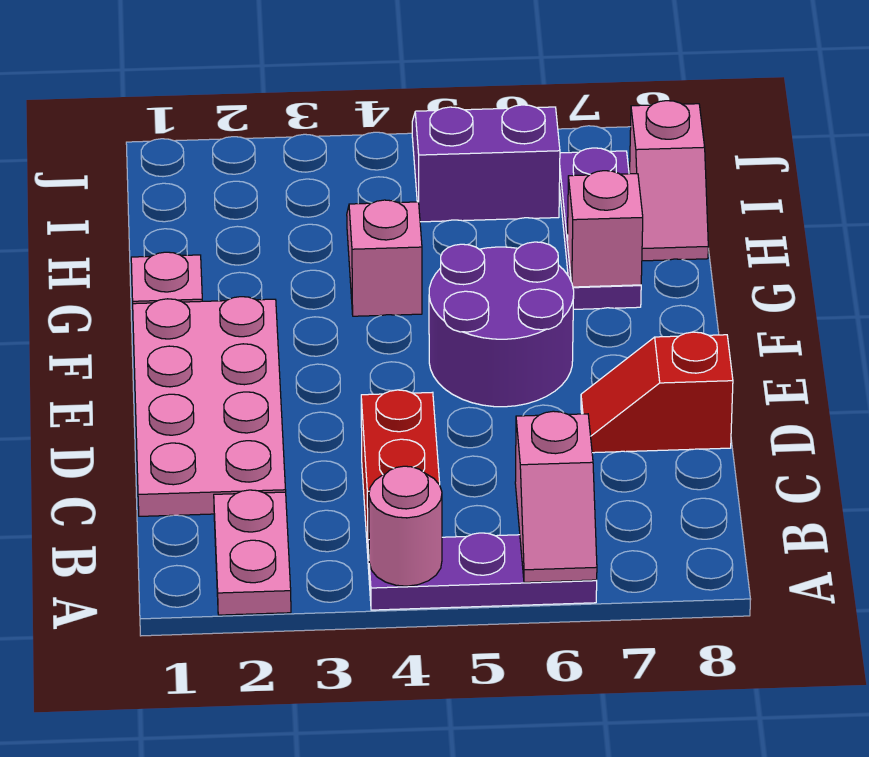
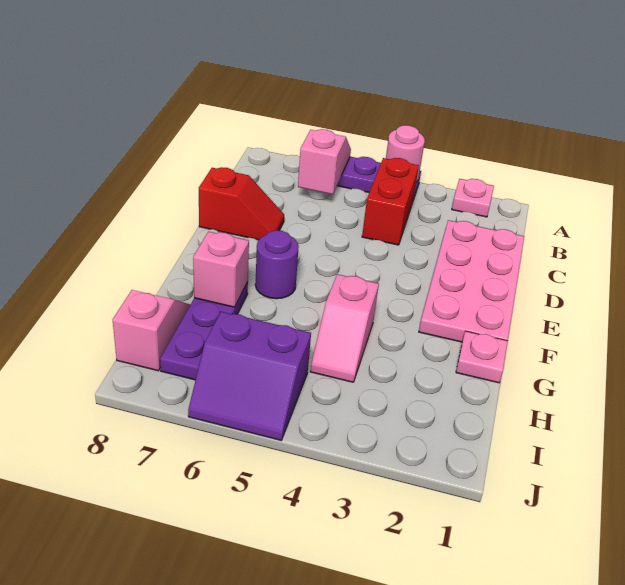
pink plate A2:B2 level 1 -> pink plate A2 level 1
purple round brick E5:F6 level 1 -> purple round brick F6 level 1

